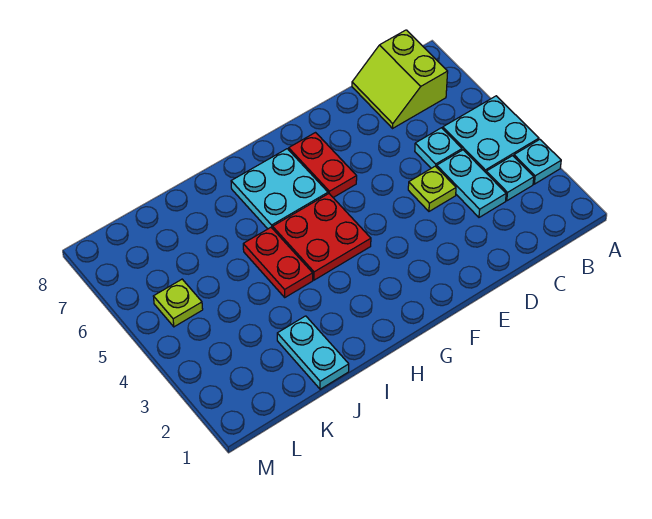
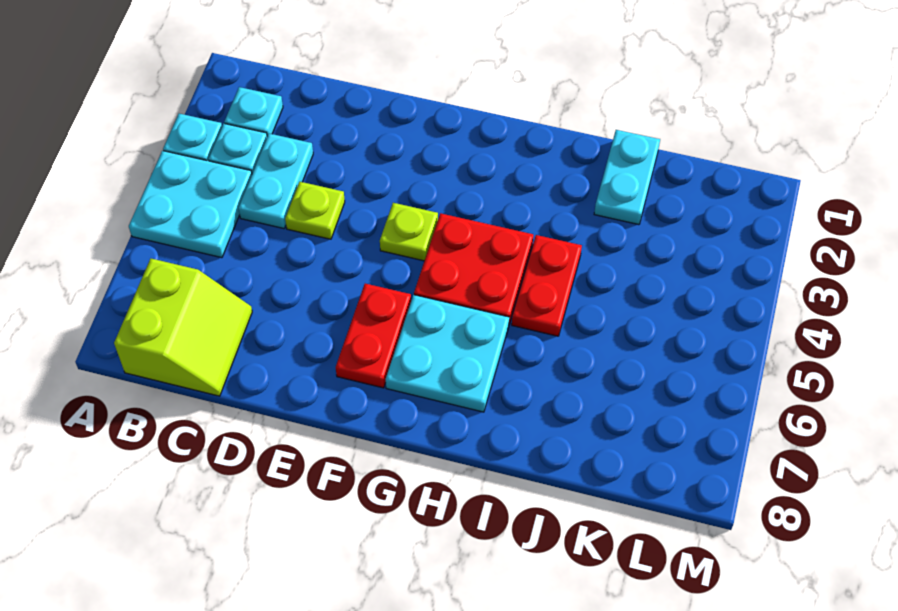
cyan plate C5 level 1 -> cyan plate B2 level 1
lime plate L5 level 1 -> lime plate F4 level 1

